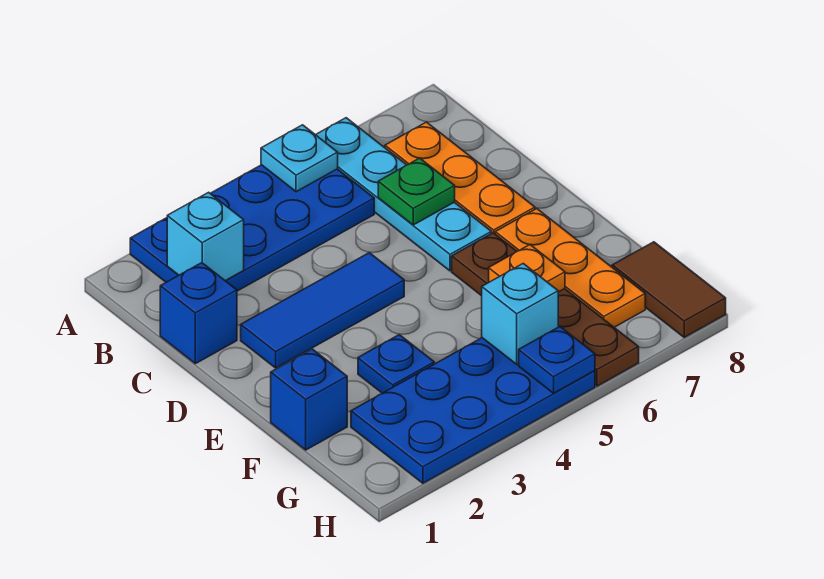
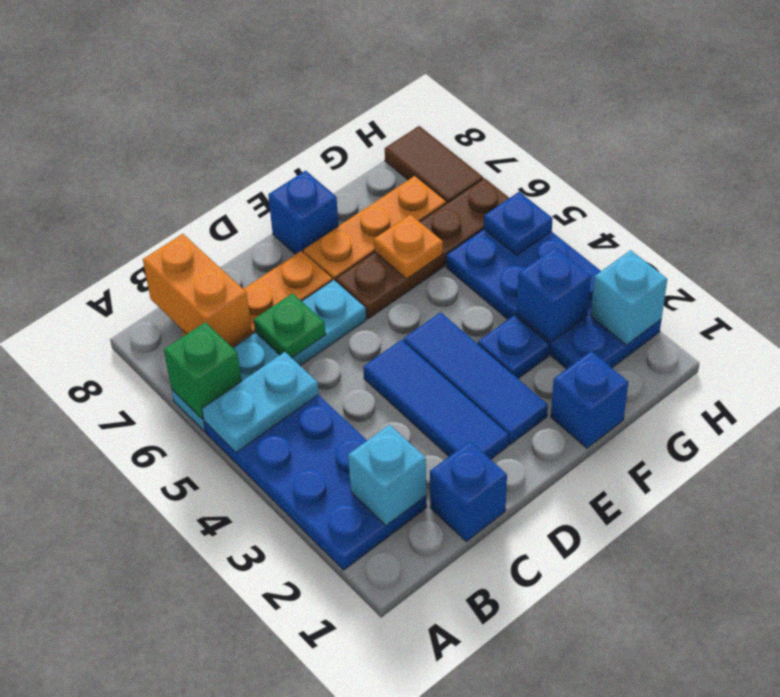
cyan plate A5 level 2 -> cyan plate A5:B5 level 2
none -> green brick A6 level 2
none -> orange brick B7:B8 level 2
none -> blue tile E2:E4 level 1
none -> blue brick E8 level 1
none -> blue brick G3 level 2
cyan brick G5 level 2 -> cyan brick H2 level 2
brown tile G8:H8 level 1 -> brown tile H7:H8 level 1

